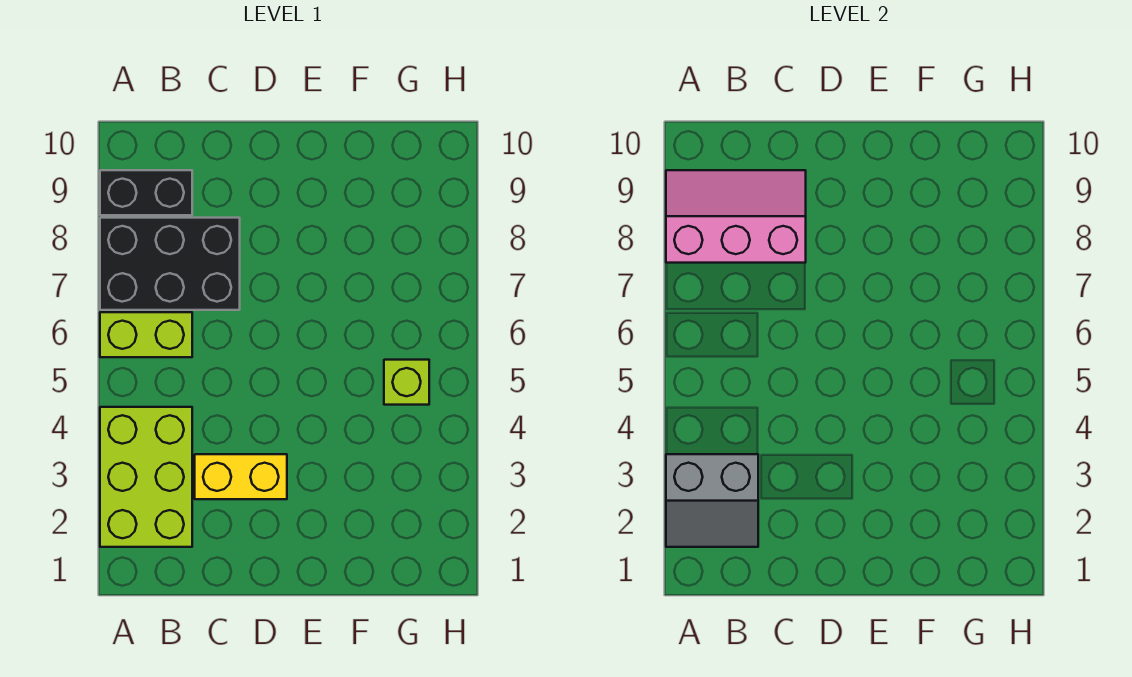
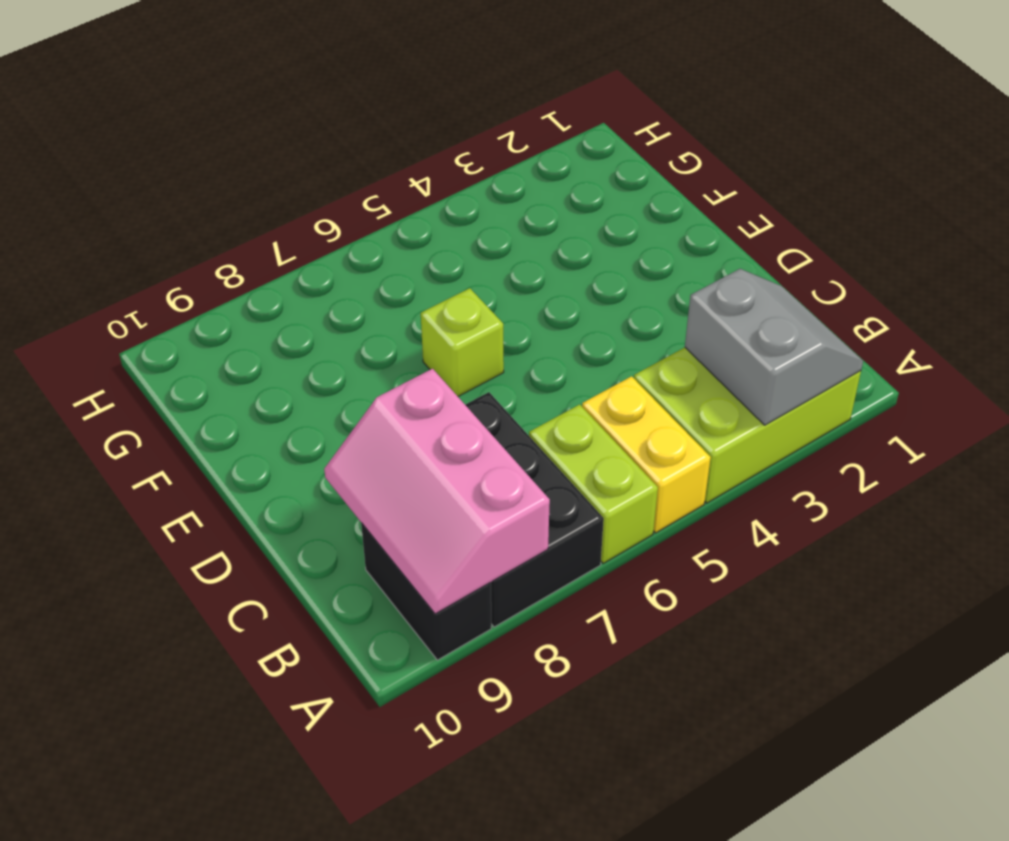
yellow brick C3:D3 level 1 -> yellow brick A5:B5 level 1
lime brick G5 level 1 -> lime brick E6 level 1

